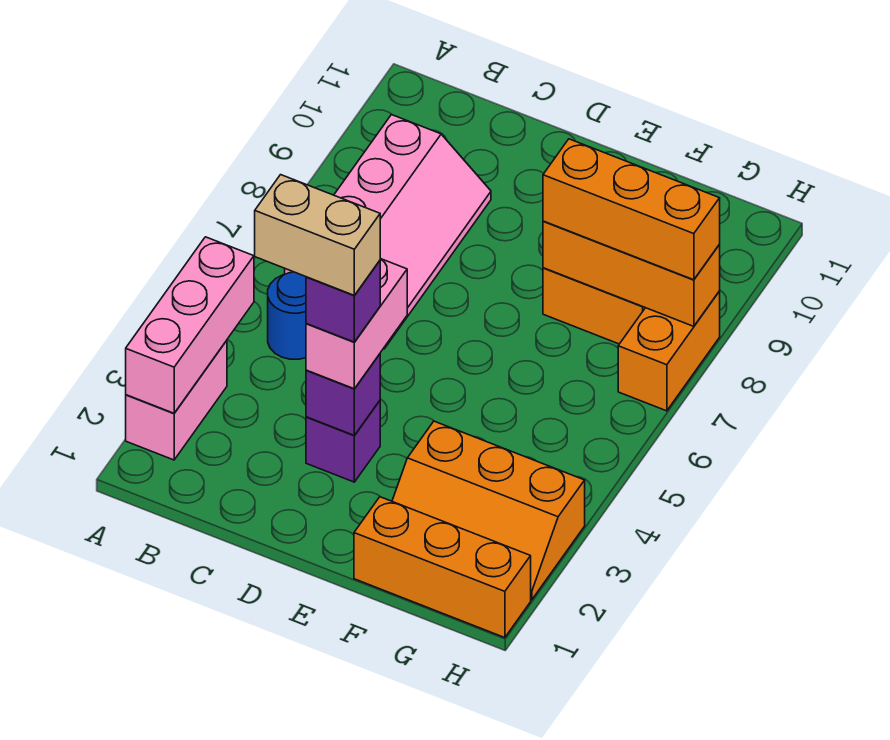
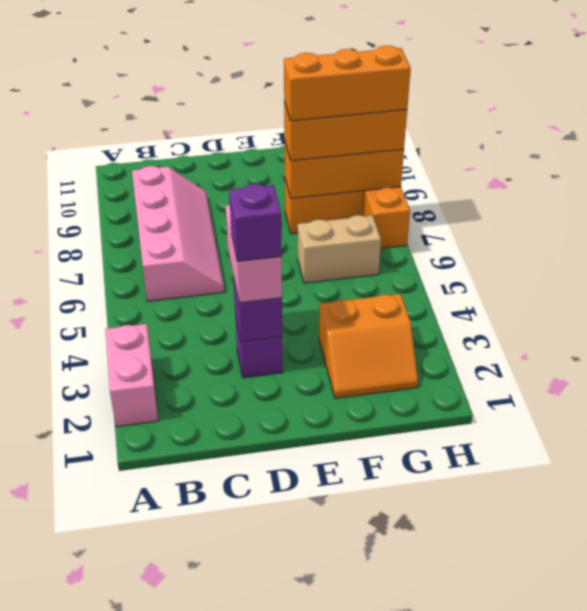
pink brick A2:A4 level 2 -> none
blue round brick B5 level 1 -> none
tan brick C3:D3 level 5 -> tan brick F6:G6 level 1
orange brick F1:H1 level 1 -> orange brick F8:H8 level 4
orange slope F2:H3 level 1 top 3 -> orange slope F2:G3 level 1 top 3

